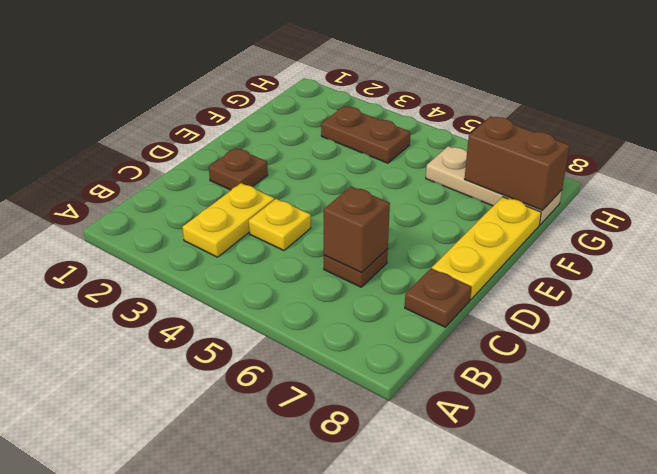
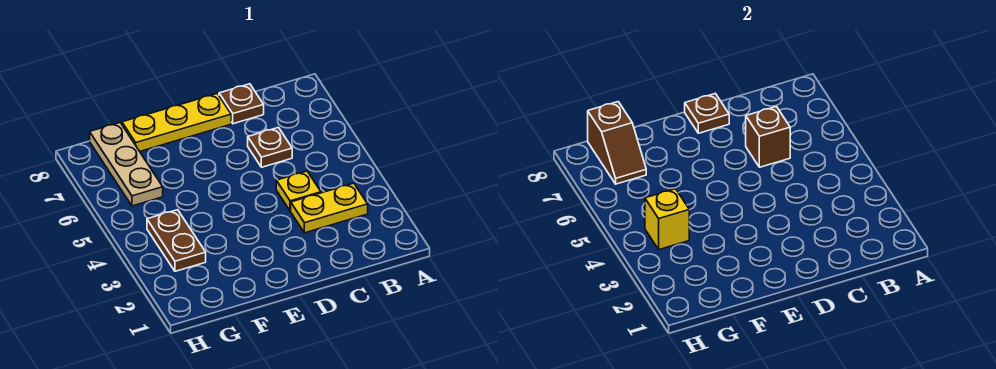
brown plate D2 level 1 -> brown plate D8 level 2
none -> yellow brick G4 level 2
brown brick G7:G8 level 2 -> brown slope G7:G8 level 2 top 8

